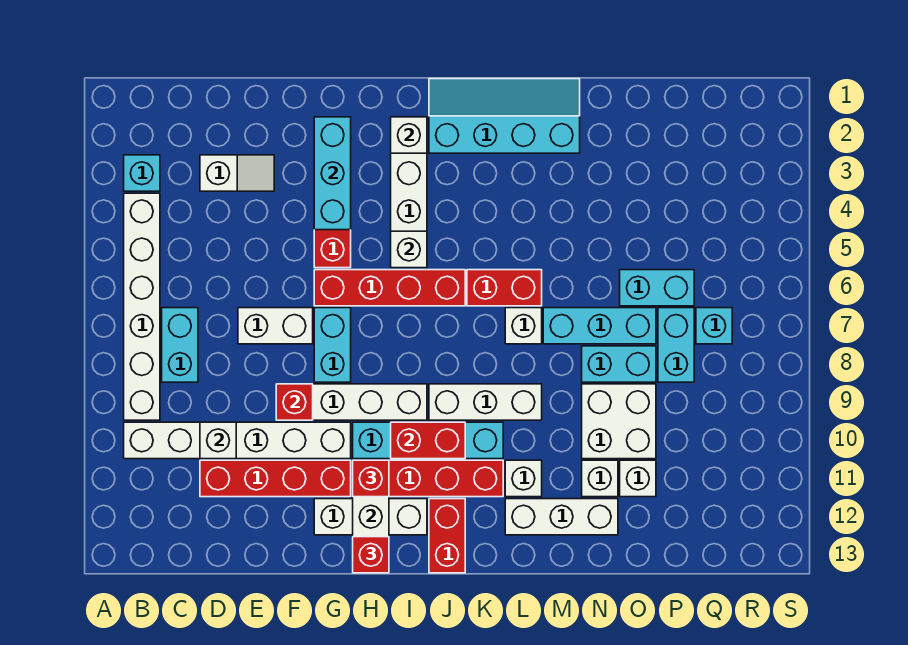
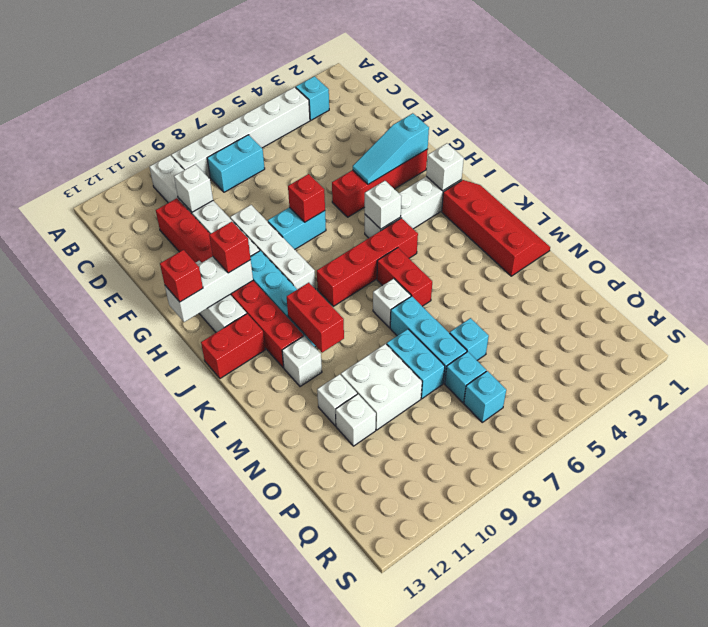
white slope D3:E3 level 1 top D -> none
white brick E7:F7 level 1 -> none
red brick F9 level 2 -> red brick G7 level 2
cyan brick G2:G4 level 2 -> cyan slope G2:G4 level 2 top 2
red brick G6:J6 level 1 -> red brick J5:J8 level 1
red brick I10:J10 level 2 -> red brick K10:L10 level 2
cyan slope J1:M2 level 1 top 2 -> red slope J1:M2 level 1 top 2
white brick J9:L9 level 1 -> none
white brick L12:N12 level 1 -> none
cyan brick O6:P6 level 1 -> cyan brick O6 level 1
cyan brick P7:P8 level 1 -> cyan brick P7 level 1

